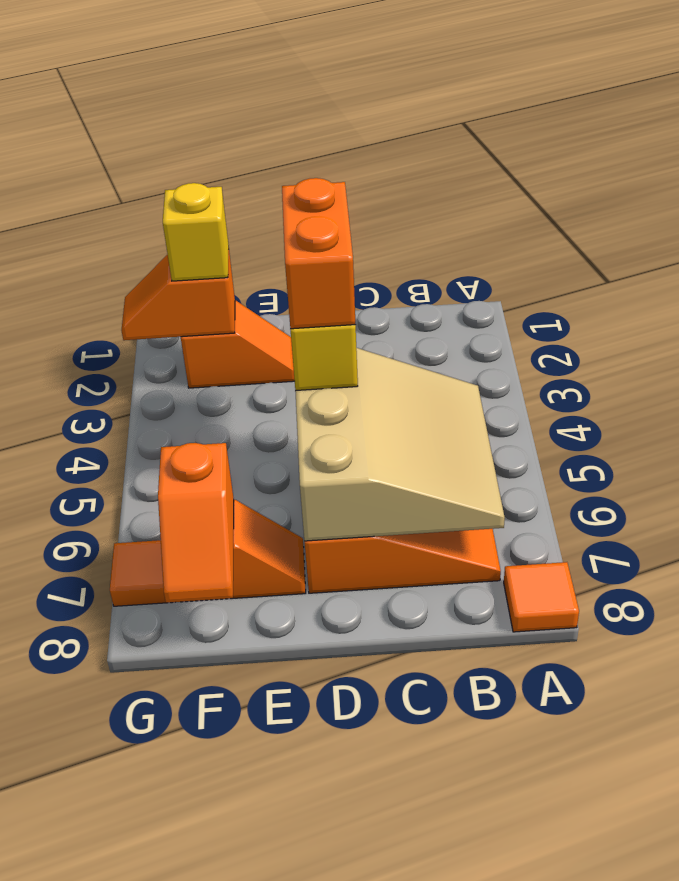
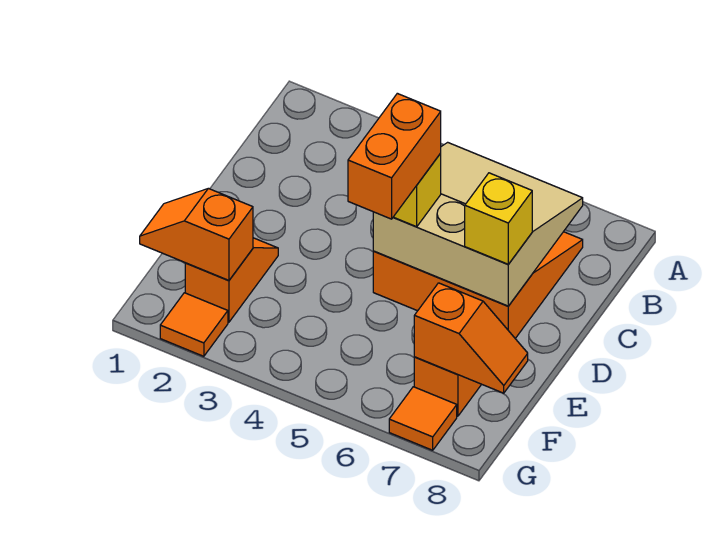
orange tile A8 level 1 -> orange tile G2 level 1
orange brick D4:D5 level 4 -> orange brick D5:E5 level 4
orange slope F2:G2 level 2 top F -> orange slope F1:F2 level 2 top 2
yellow brick F2 level 3 -> yellow brick D7 level 3

